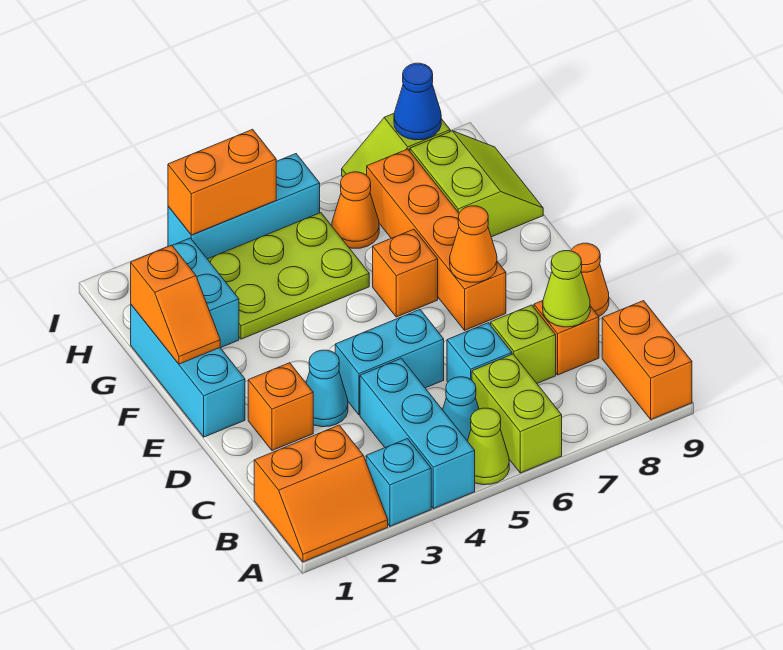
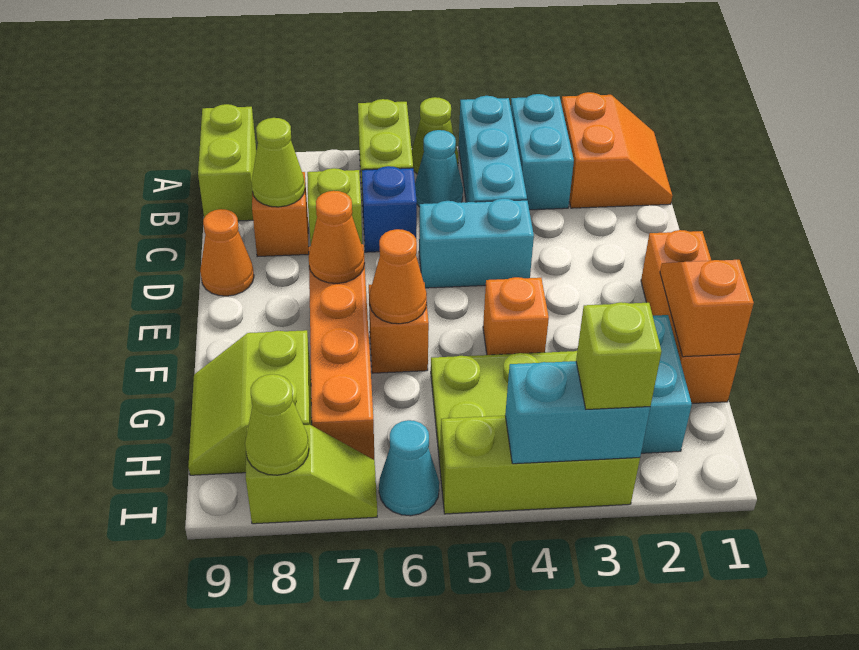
orange slope A1:B2 level 1 top B -> orange slope A1:B2 level 1 top 2
cyan brick A3 level 1 -> cyan brick A3:B3 level 1
orange brick A9:B9 level 1 -> lime brick A9:B9 level 1
cyan brick C6 level 1 -> blue brick C6 level 1
orange brick D2 level 1 -> orange brick F4 level 1
cyan cone D3 level 1 -> cyan cone I6 level 1
cyan brick E1:G1 level 1 -> orange brick E1:G1 level 1
orange cone H6 level 1 -> orange cone F6 level 2
cyan brick I3:I5 level 1 -> lime brick I3:I5 level 1
orange brick I3:I4 level 2 -> cyan brick I3:I4 level 2
none -> lime brick I3 level 3
blue cone I8 level 2 -> lime cone I8 level 2

